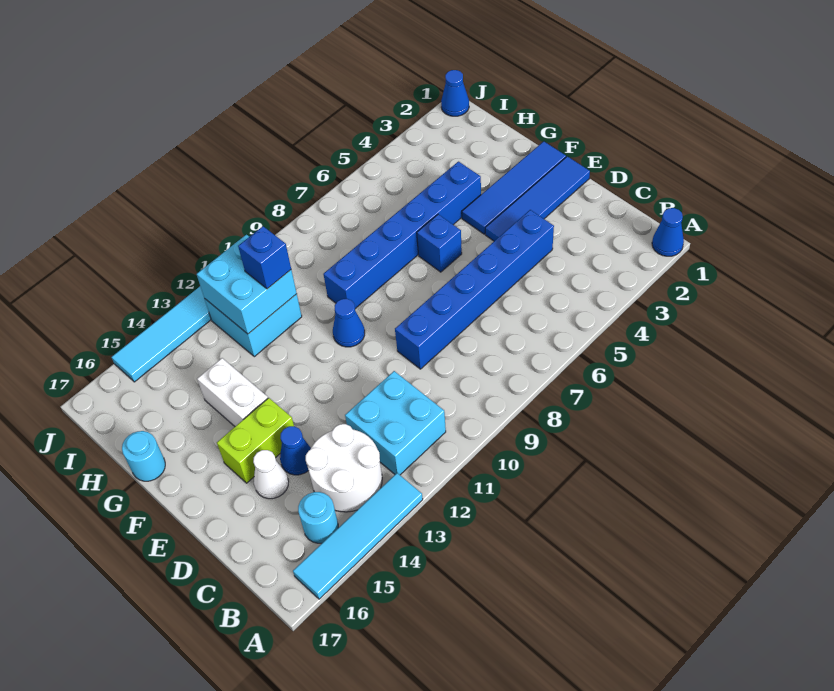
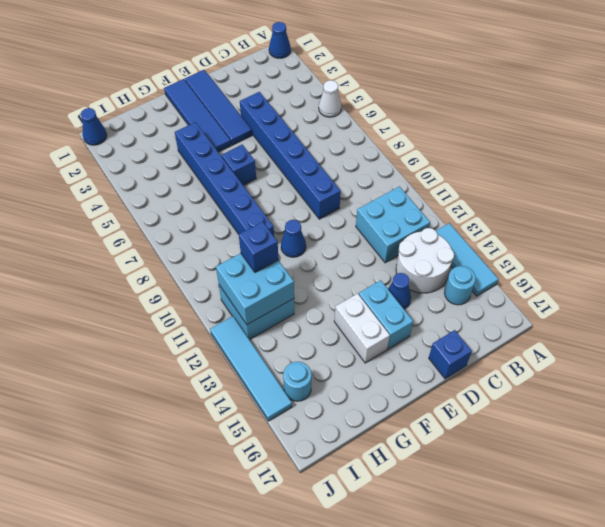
cyan tile A13:A16 level 1 -> cyan tile A13:A15 level 1
white cone D15 level 1 -> white cone A5 level 1
none -> blue brick D17 level 1
lime brick E14:E15 level 1 -> cyan brick E14:E15 level 1
white brick F14:G14 level 1 -> white brick F14:F15 level 1
cyan round brick G17 level 1 -> cyan round brick I15 level 1

